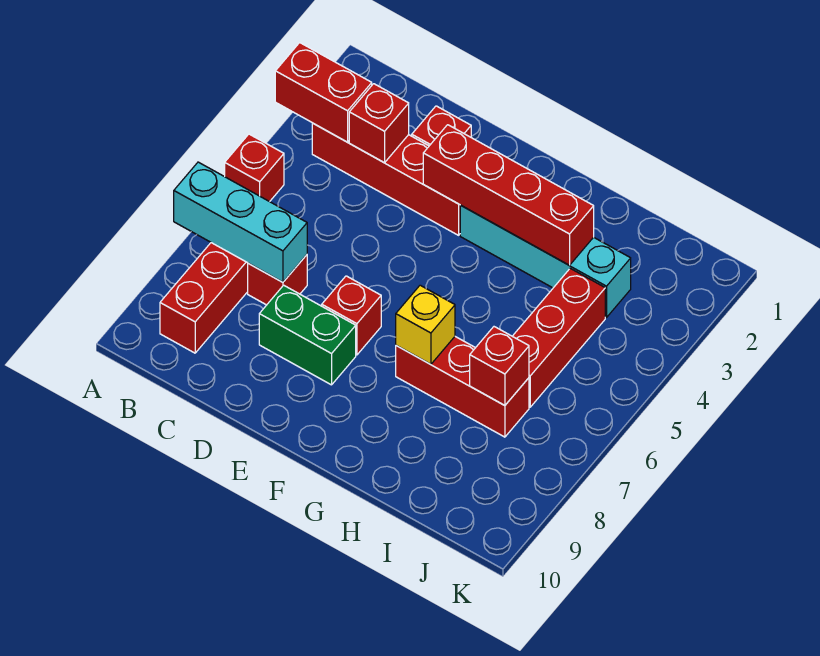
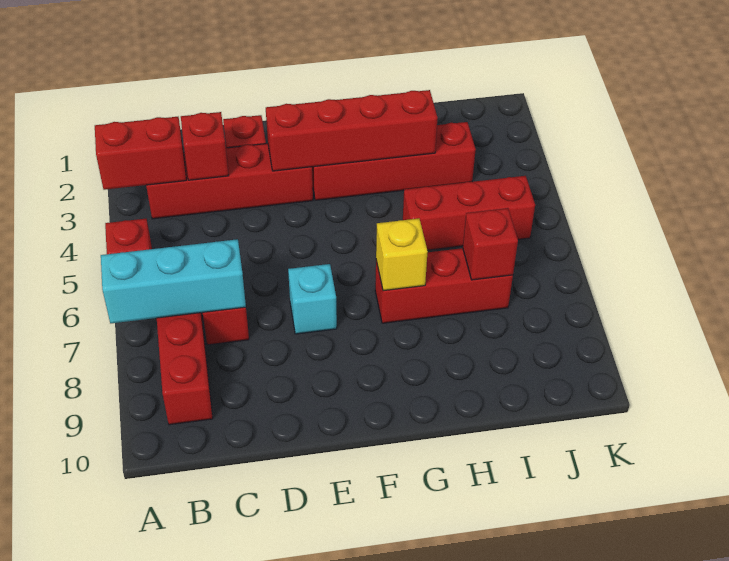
green brick D8:E8 level 1 -> none
red brick E7 level 1 -> cyan brick E7 level 1
cyan brick F3:I3 level 1 -> red brick F3:I3 level 1
red brick I4:I6 level 1 -> red brick H5:J5 level 1

